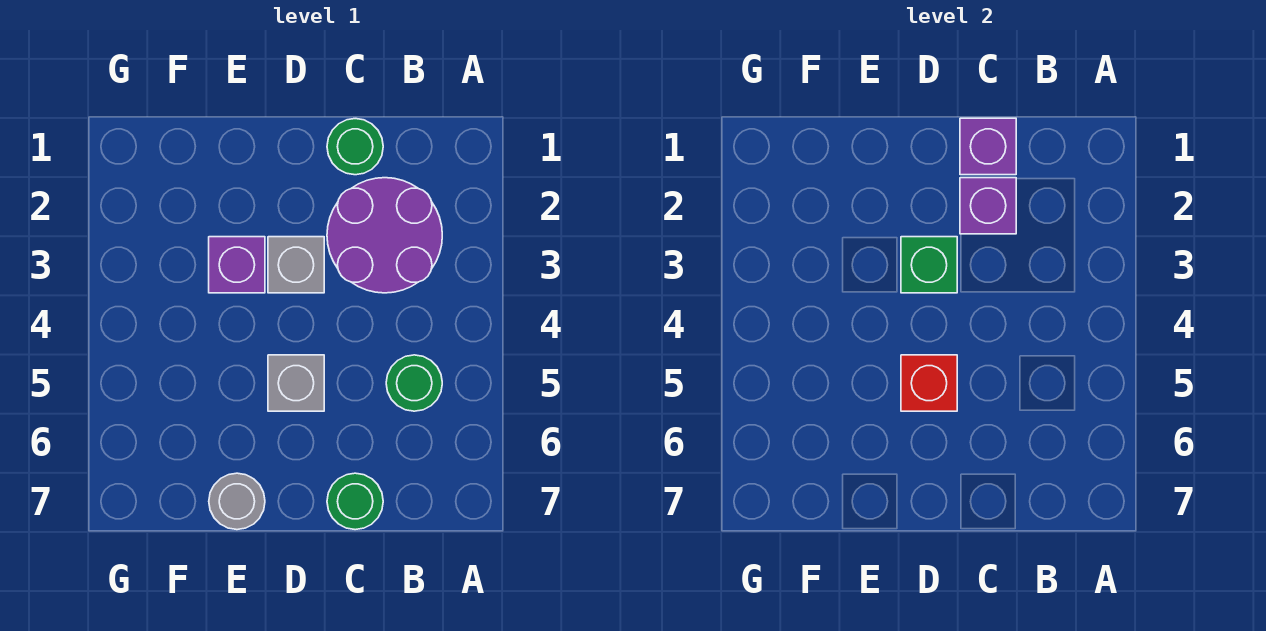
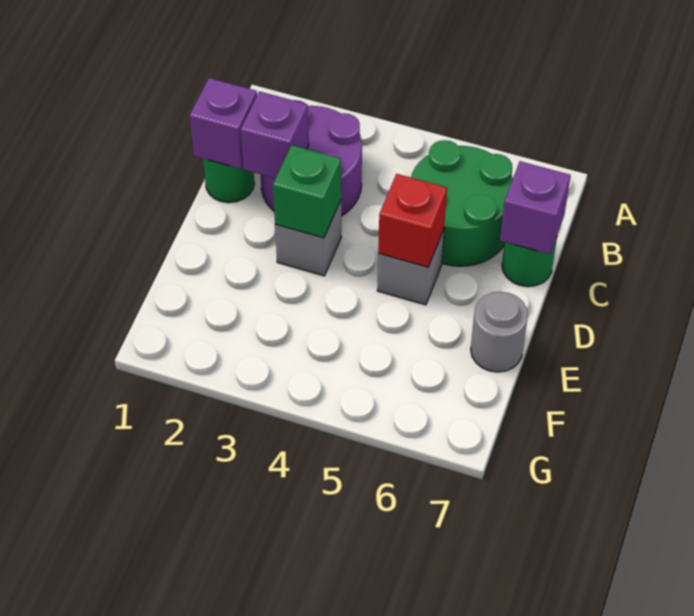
green round brick B5 level 1 -> green round brick B5:C6 level 1
purple brick E3 level 1 -> purple brick C7 level 2

